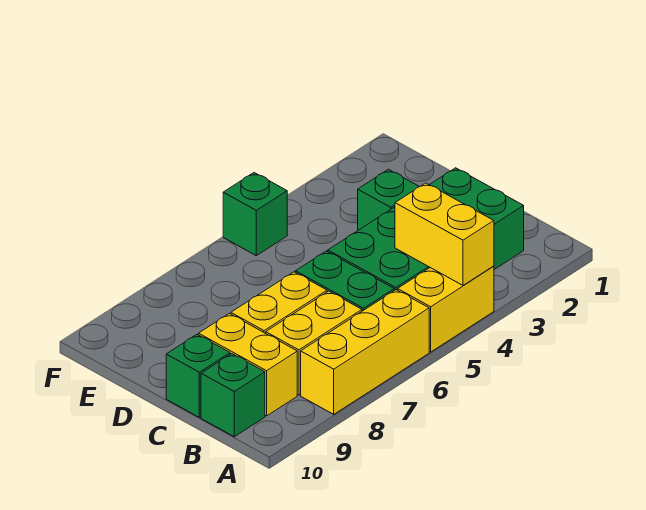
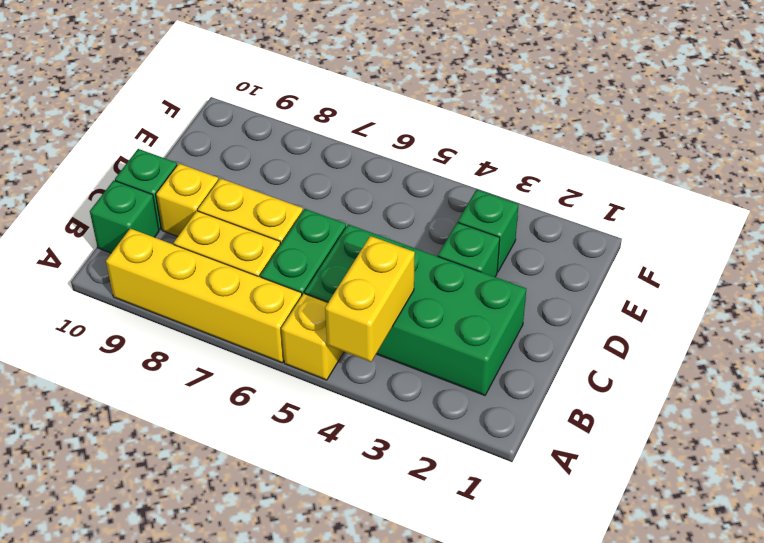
yellow brick A4:A5 level 1 -> yellow brick A5 level 1
yellow brick A6:A8 level 1 -> yellow brick A6:A9 level 1
yellow brick B9:C9 level 1 -> yellow brick C9 level 1
green brick F5 level 1 -> green brick E3 level 1

